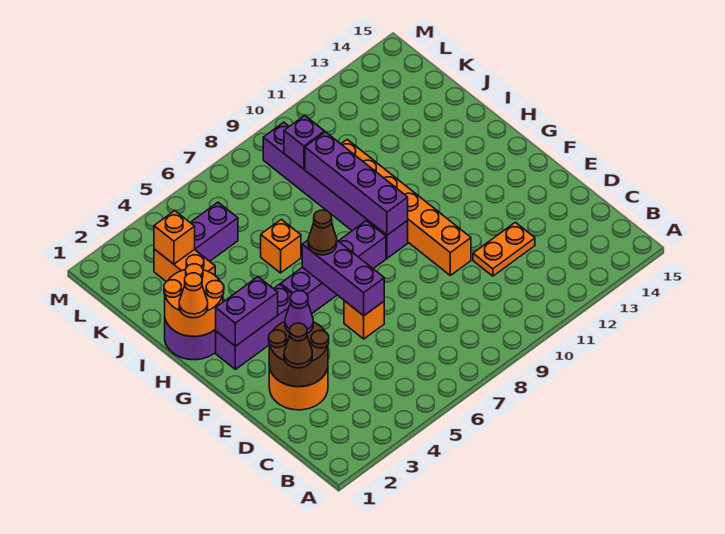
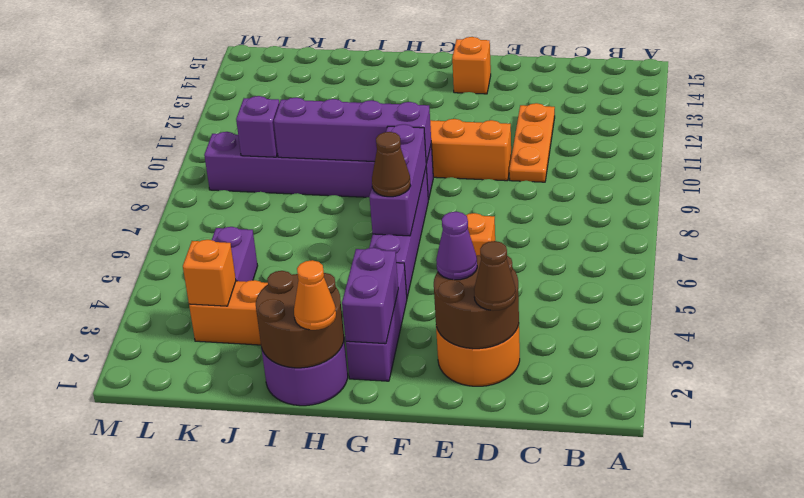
orange plate D11:D12 level 1 -> orange plate D10:D12 level 1
purple brick E6:G6 level 2 -> purple brick G6:G8 level 2
orange round brick H1:I2 level 2 -> brown round brick H1:I2 level 2
orange brick I6 level 1 -> orange brick F14 level 1

